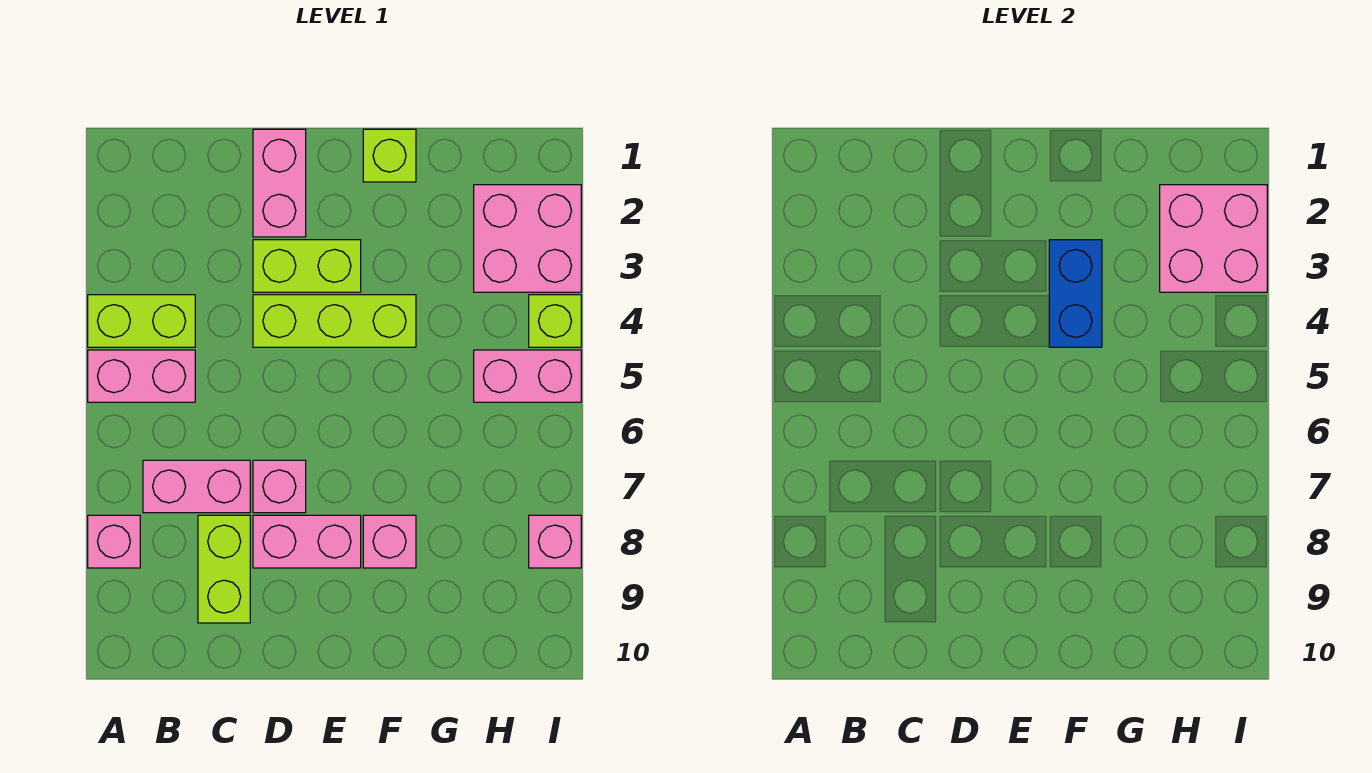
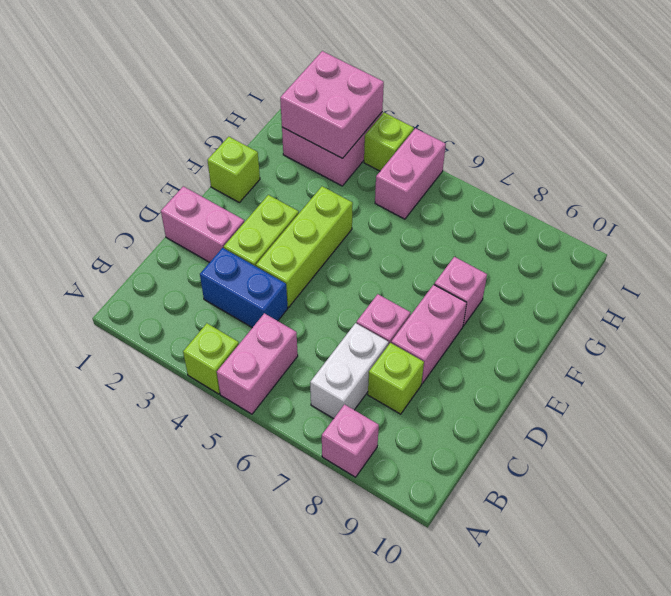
lime brick A4:B4 level 1 -> lime brick A4 level 1
pink brick B7:C7 level 1 -> white brick B7:C7 level 1
lime brick C8:C9 level 1 -> lime brick C8 level 1
blue brick F3:F4 level 2 -> blue brick C3:C4 level 1
pink brick I8 level 1 -> none

